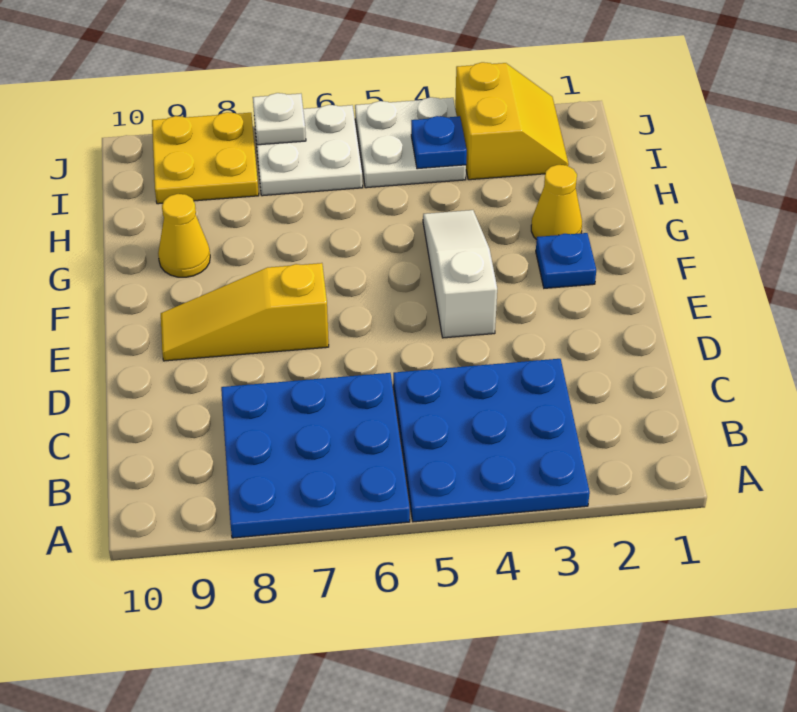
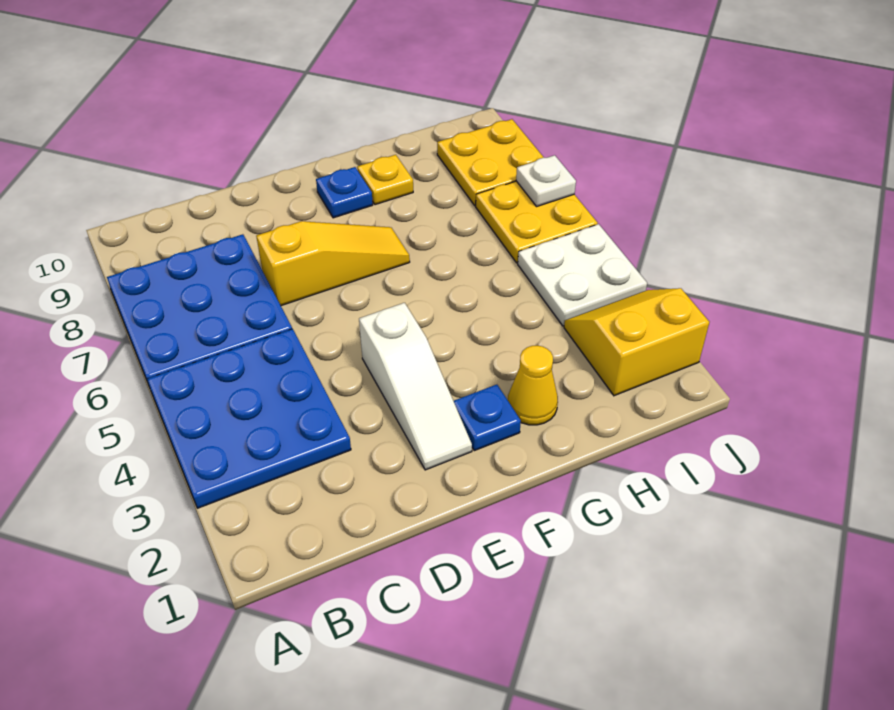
white slope E4:G4 level 1 top E -> white slope E2:E4 level 1 top 4
yellow slope E7:E9 level 1 top 7 -> yellow slope D7:F7 level 1 top D
yellow cone G9 level 1 -> yellow plate G9 level 1
yellow slope I2:J3 level 1 top 3 -> yellow slope I2:J3 level 1 top 2
blue plate I4 level 2 -> blue plate F9 level 1
white plate I6:J7 level 1 -> yellow plate I6:J7 level 1

